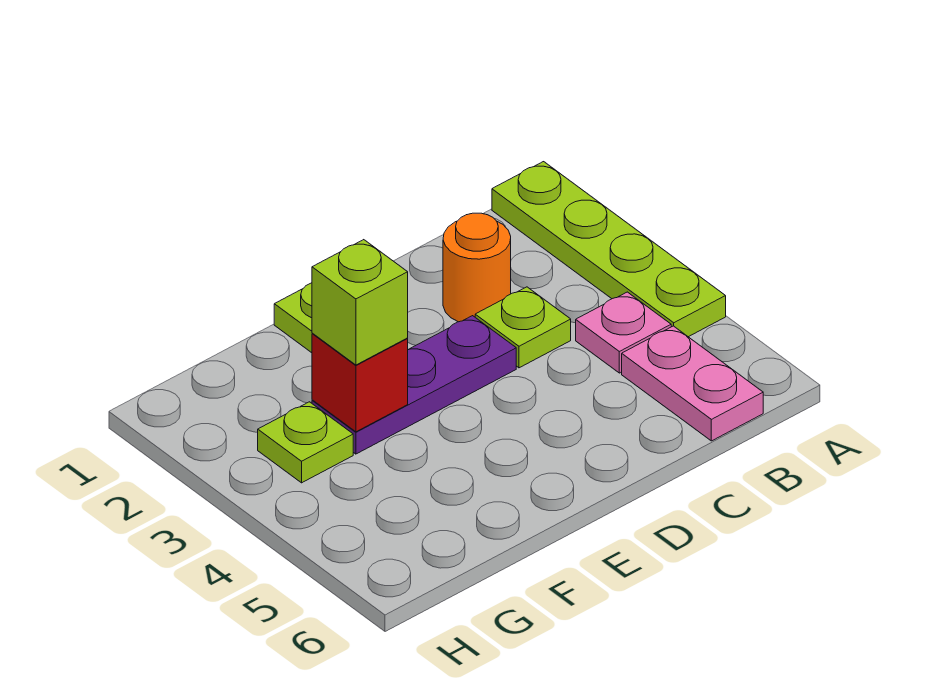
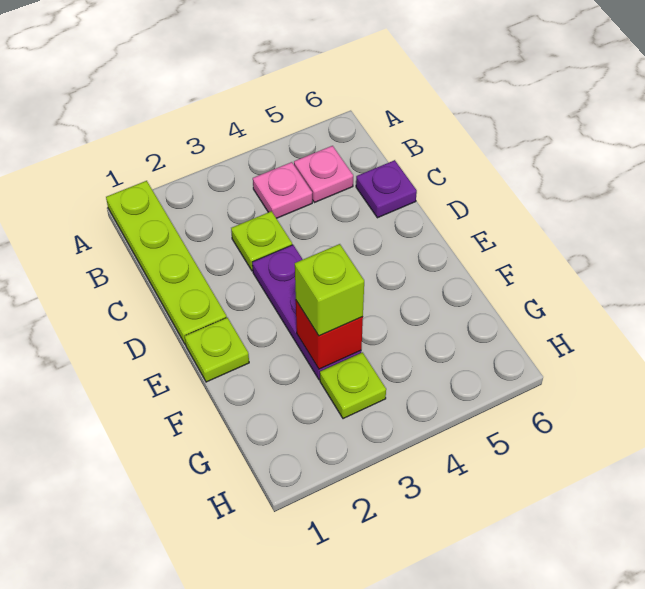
lime plate A1:A4 level 1 -> lime plate A1:D1 level 1
pink plate B5:B6 level 1 -> pink plate B5 level 1
orange round brick C2 level 1 -> none
none -> purple plate C6 level 1

